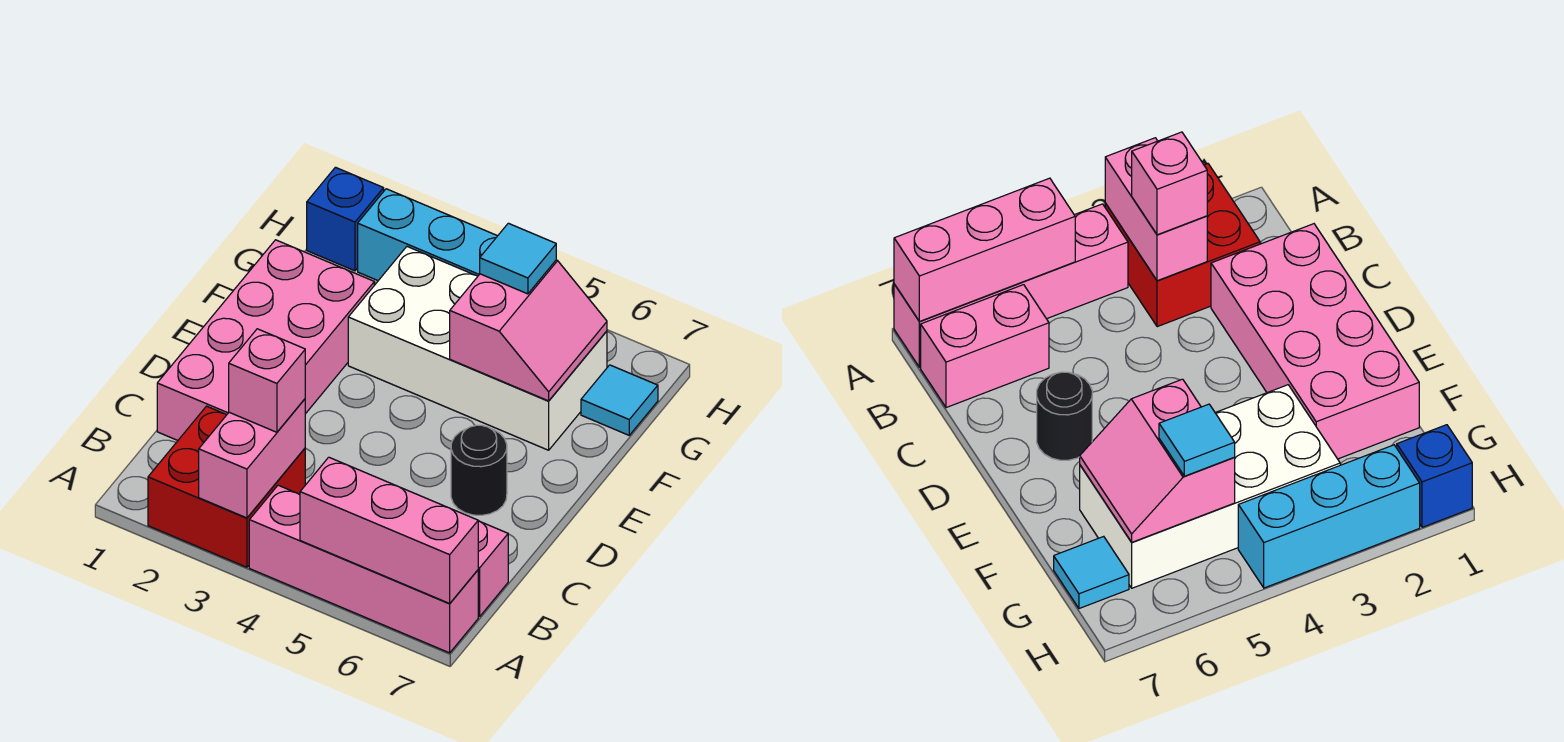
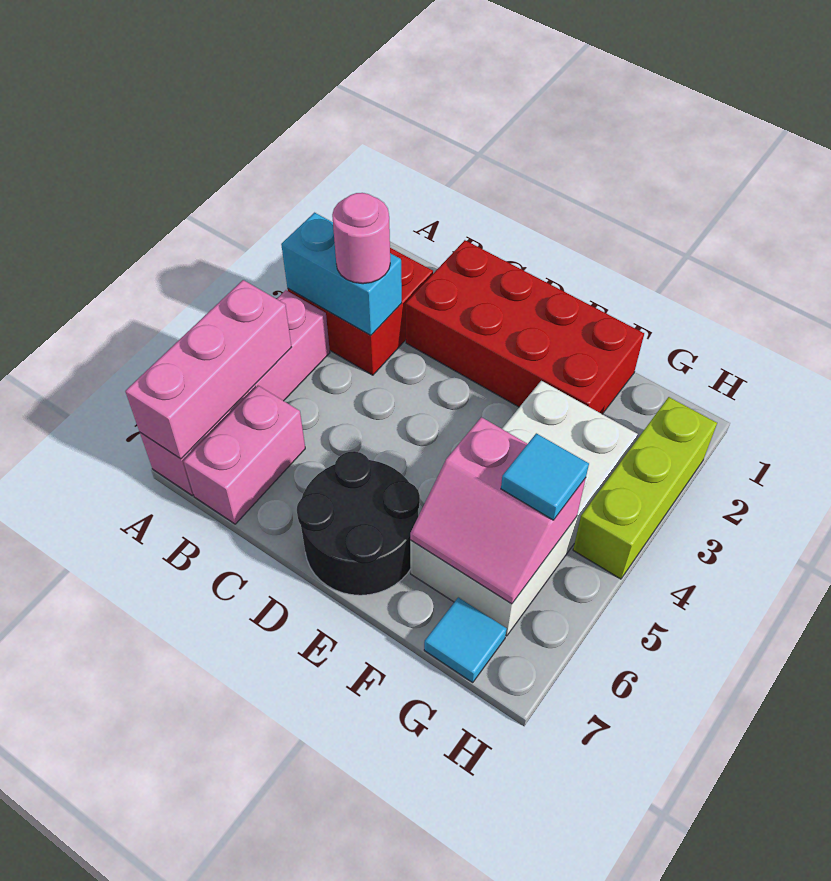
pink brick A3:B3 level 2 -> cyan brick A3:B3 level 2
pink brick B3 level 3 -> pink round brick B3 level 3
pink brick C1:F2 level 1 -> red brick C1:F2 level 1
black round brick D6 level 1 -> black round brick D6:E7 level 1
blue brick H1 level 1 -> none
cyan brick H2:H4 level 1 -> lime brick H2:H4 level 1

